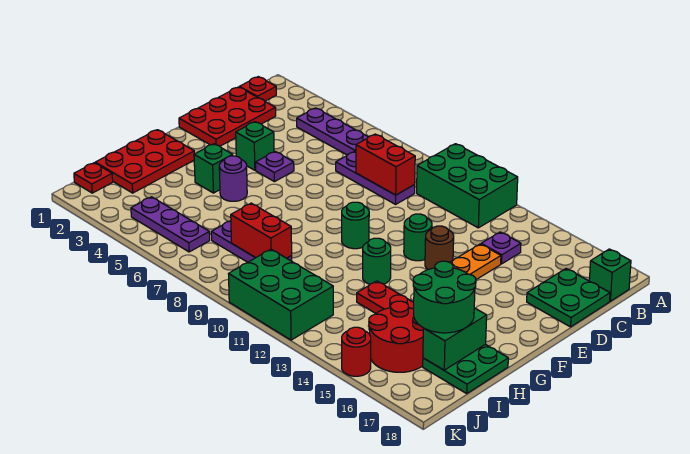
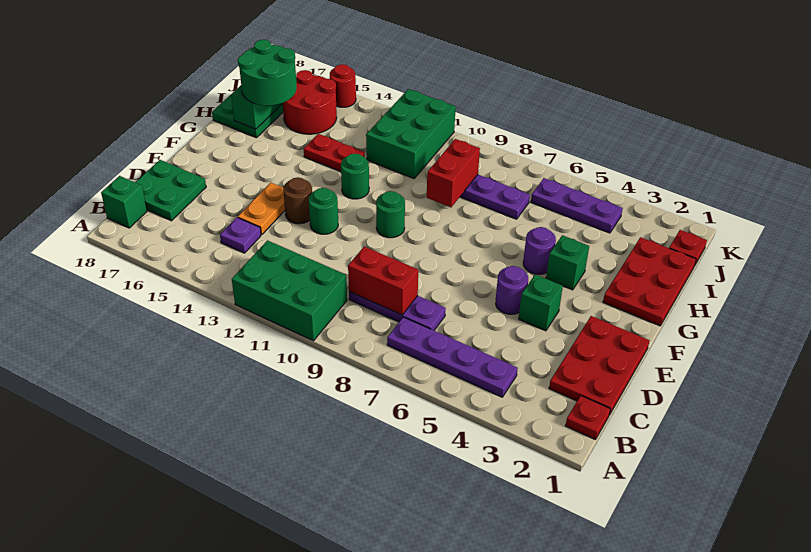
purple plate E5 level 1 -> purple round brick E5 level 1
red brick I8:I9 level 2 -> red brick H9:I9 level 2
green brick J10:K12 level 1 -> green brick I11:K12 level 1

